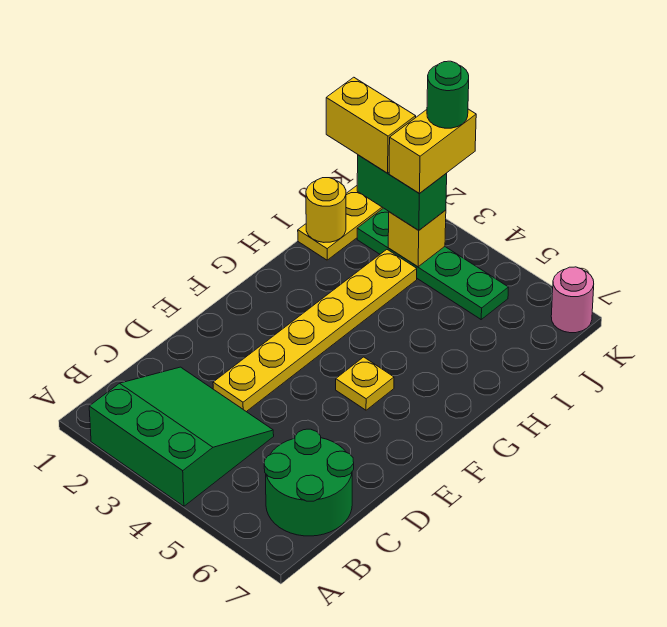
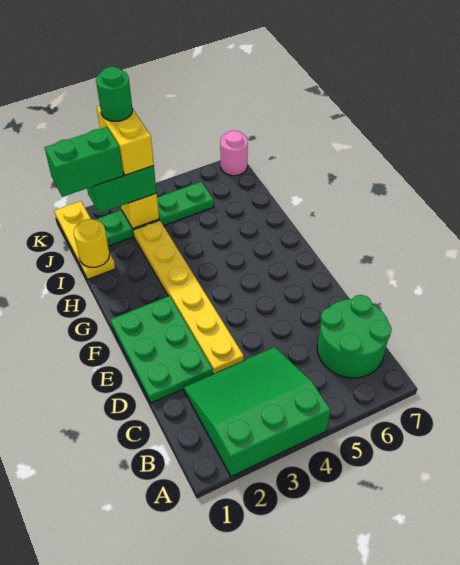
none -> green plate D1:F2 level 1
yellow plate F5 level 1 -> none
yellow brick J1:J2 level 4 -> green brick J1:J2 level 4

